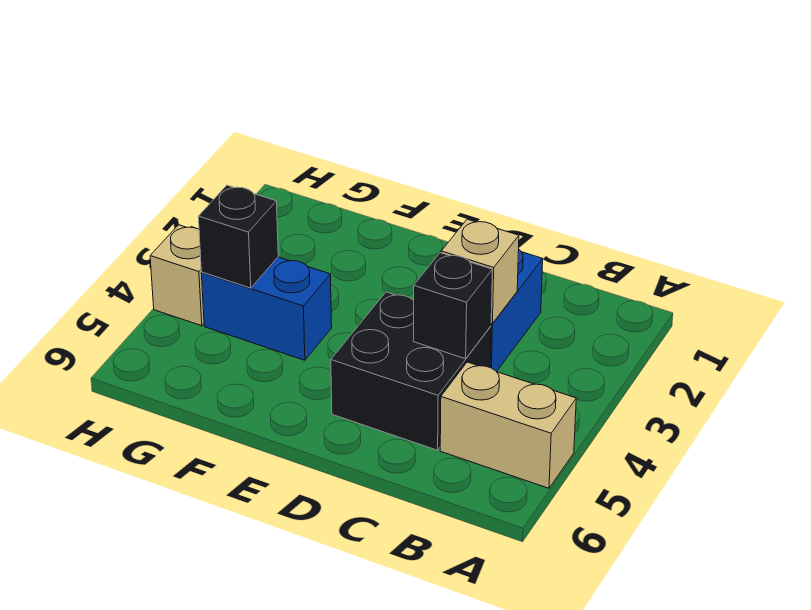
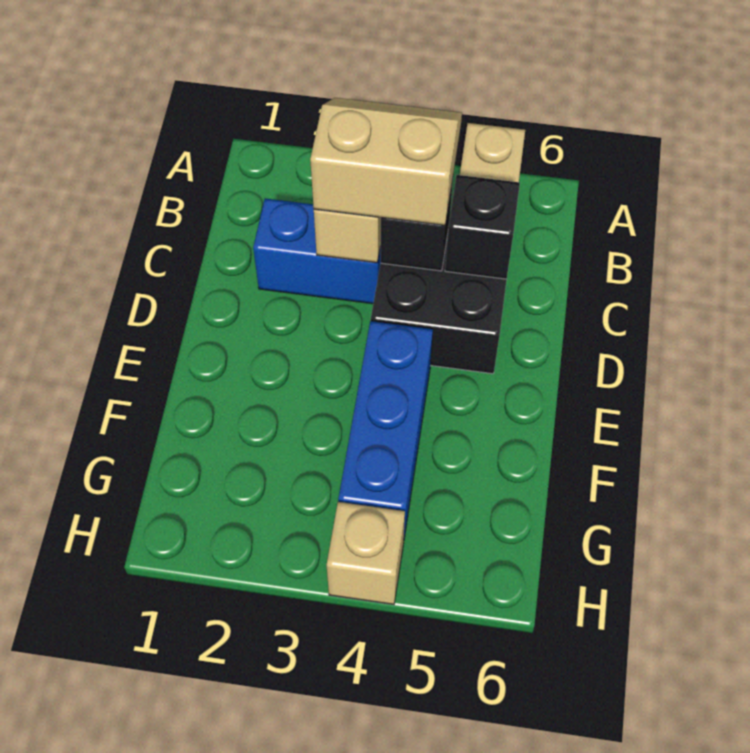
none -> tan slope B3:C4 level 3 top C
blue brick F4:G4 level 1 -> blue brick E4:G4 level 1
black brick G4 level 2 -> black brick C5 level 2

